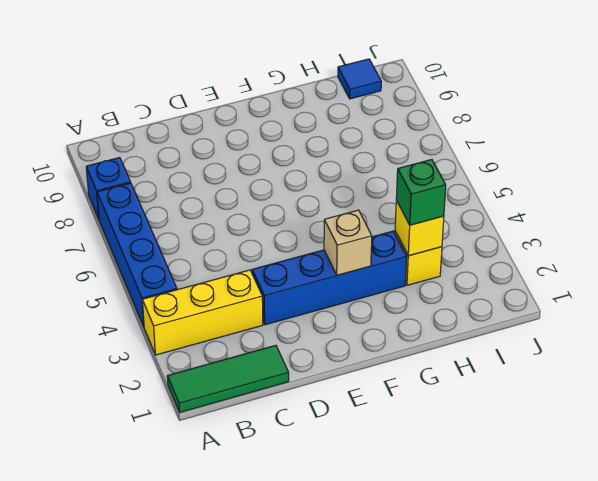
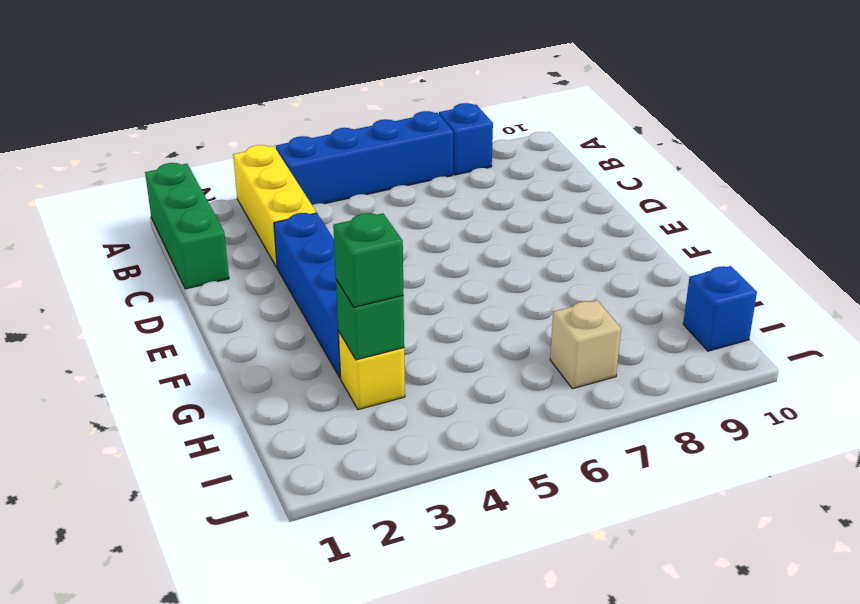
green tile A1:C1 level 1 -> green brick A1:C1 level 1
tan brick F3 level 2 -> tan brick I7 level 1
yellow brick H3 level 2 -> green brick H3 level 2
blue tile I10 level 1 -> blue brick I10 level 1

